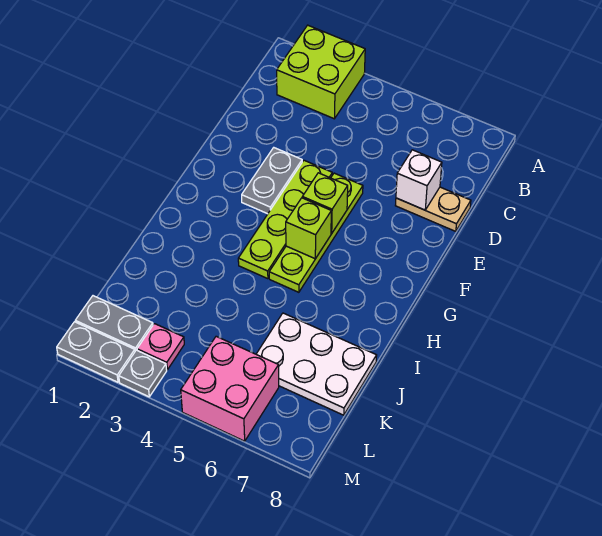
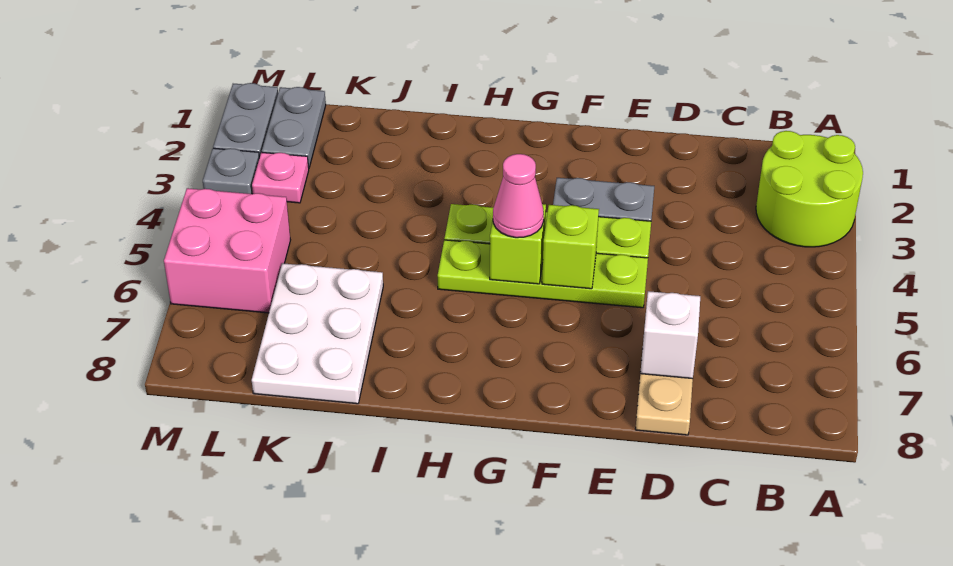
lime brick A2:B3 level 1 -> lime round brick A2:B3 level 1
none -> pink cone G5 level 3

